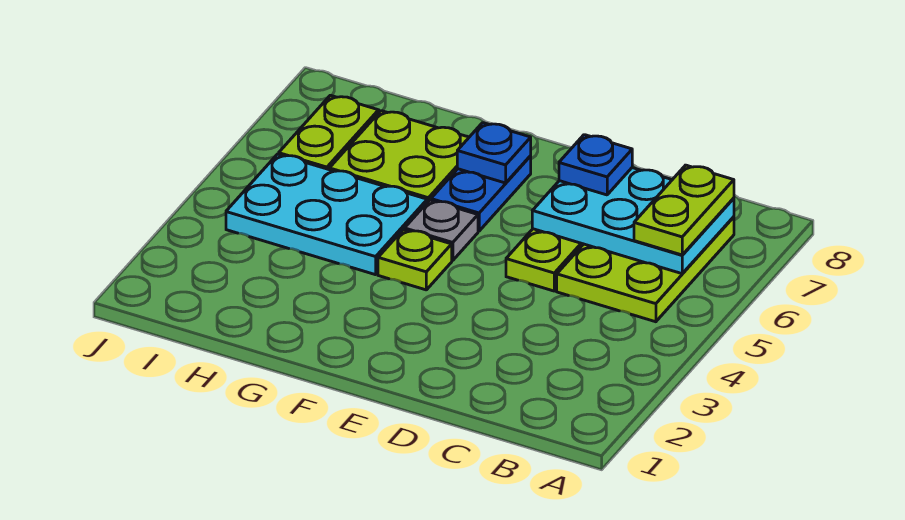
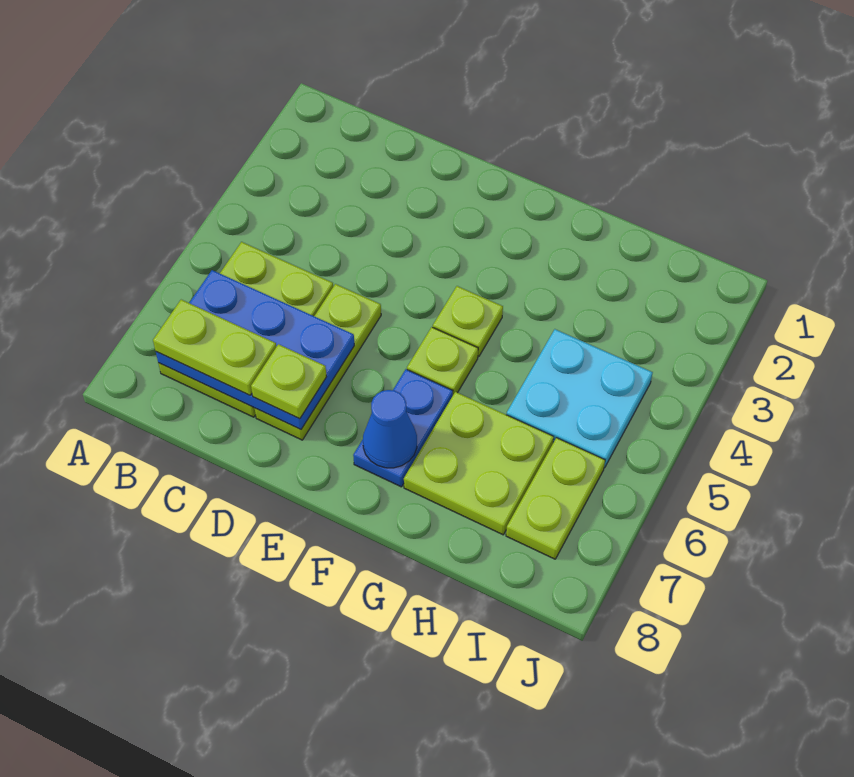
cyan plate B6:D7 level 2 -> blue plate B6:D7 level 2
lime plate B6:B7 level 3 -> lime plate B7:C7 level 3
blue plate D7 level 3 -> lime plate D7 level 3
grey plate F5 level 1 -> lime plate F5 level 1
blue plate F7 level 2 -> blue cone F7 level 2
cyan plate G4:I5 level 1 -> cyan plate H4:I5 level 1

